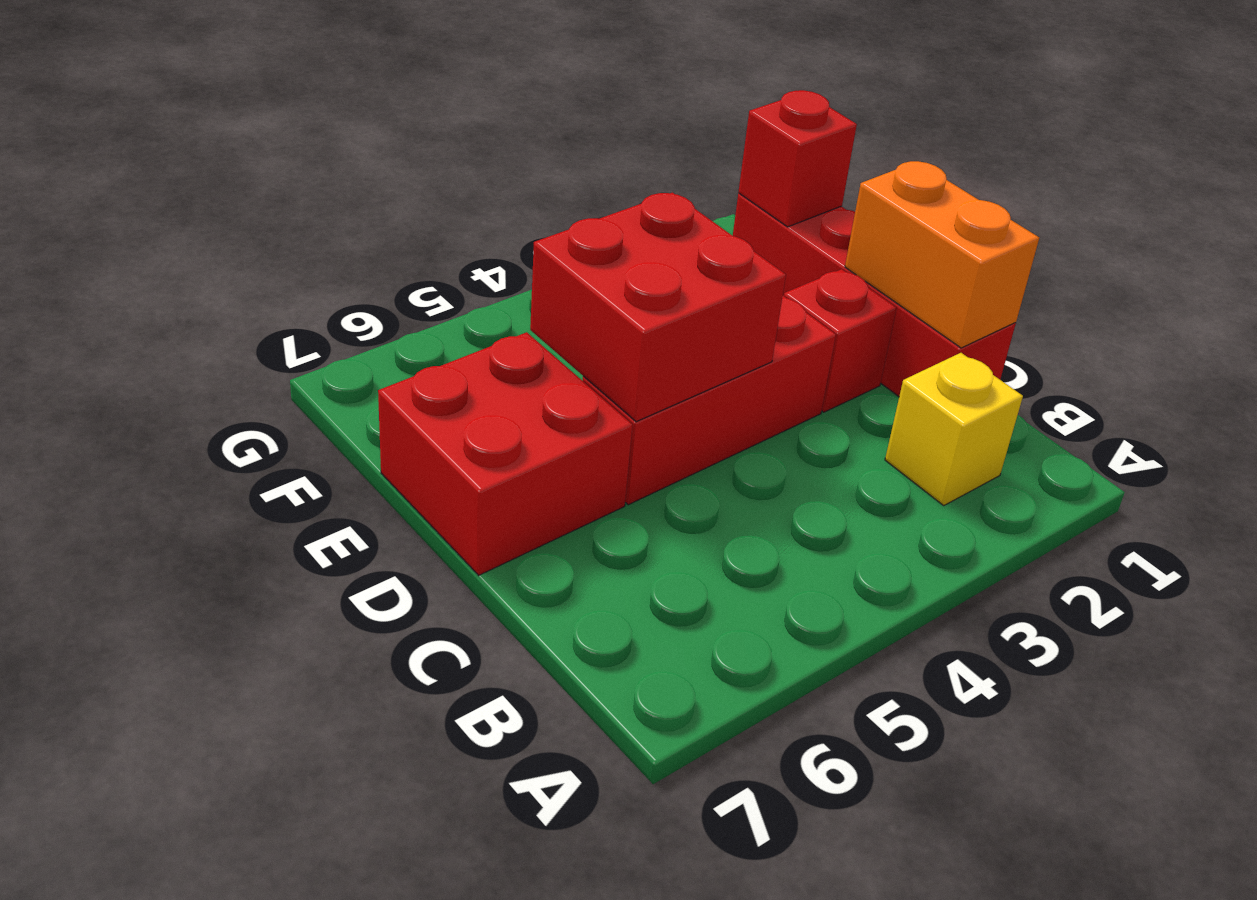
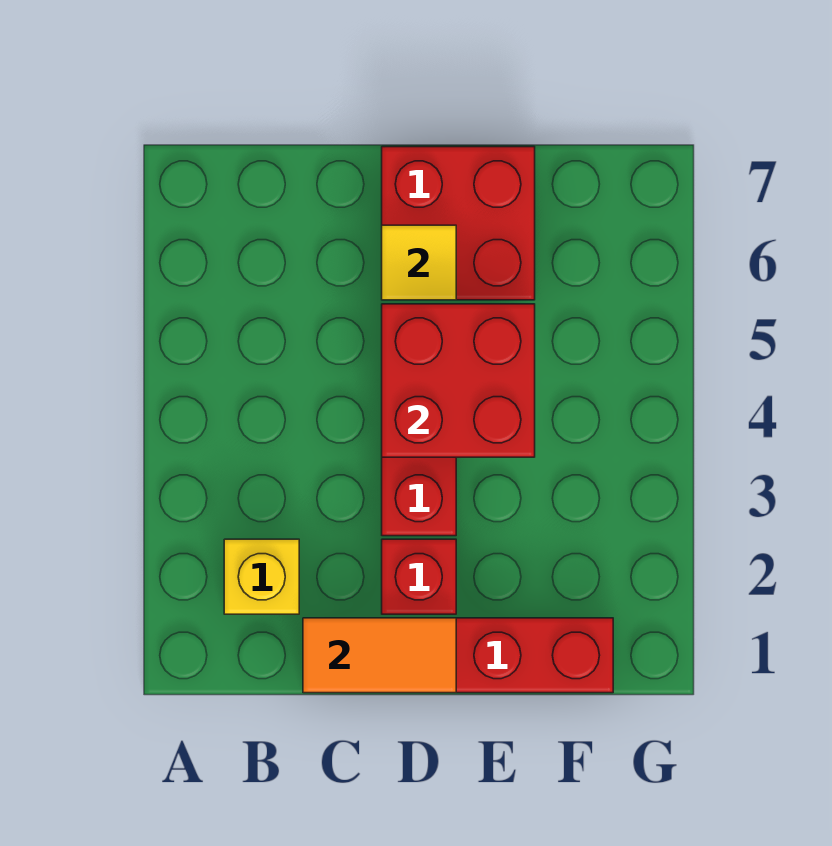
orange brick C1:D1 level 2 -> orange tile C1:D1 level 2
none -> yellow tile D6 level 2
red brick F1 level 2 -> none

